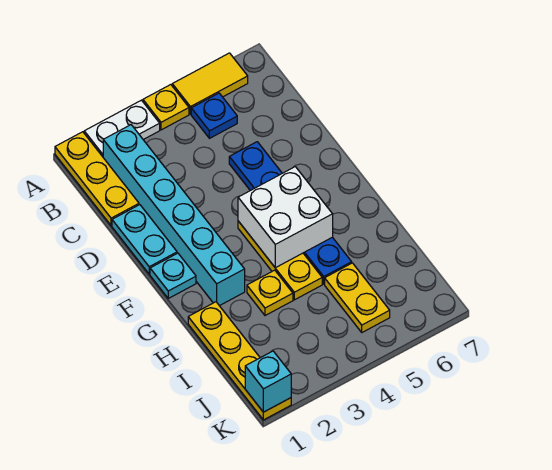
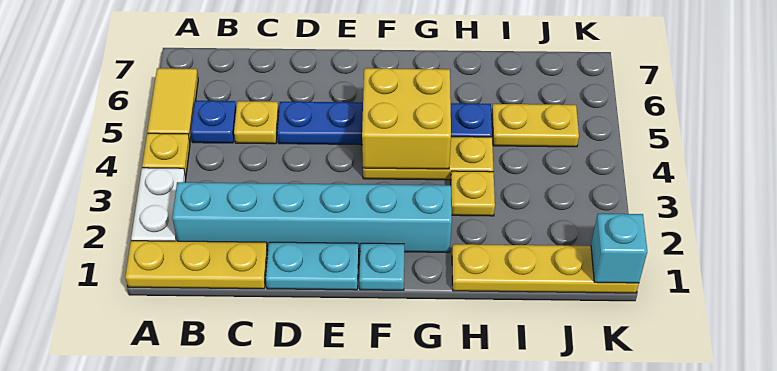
none -> yellow plate C5 level 1
white brick F4:G5 level 2 -> yellow brick F4:G5 level 2

